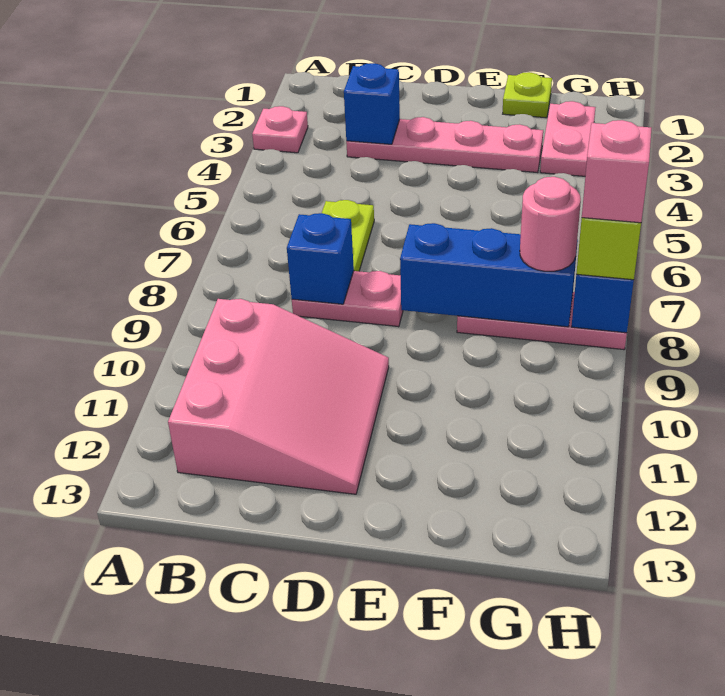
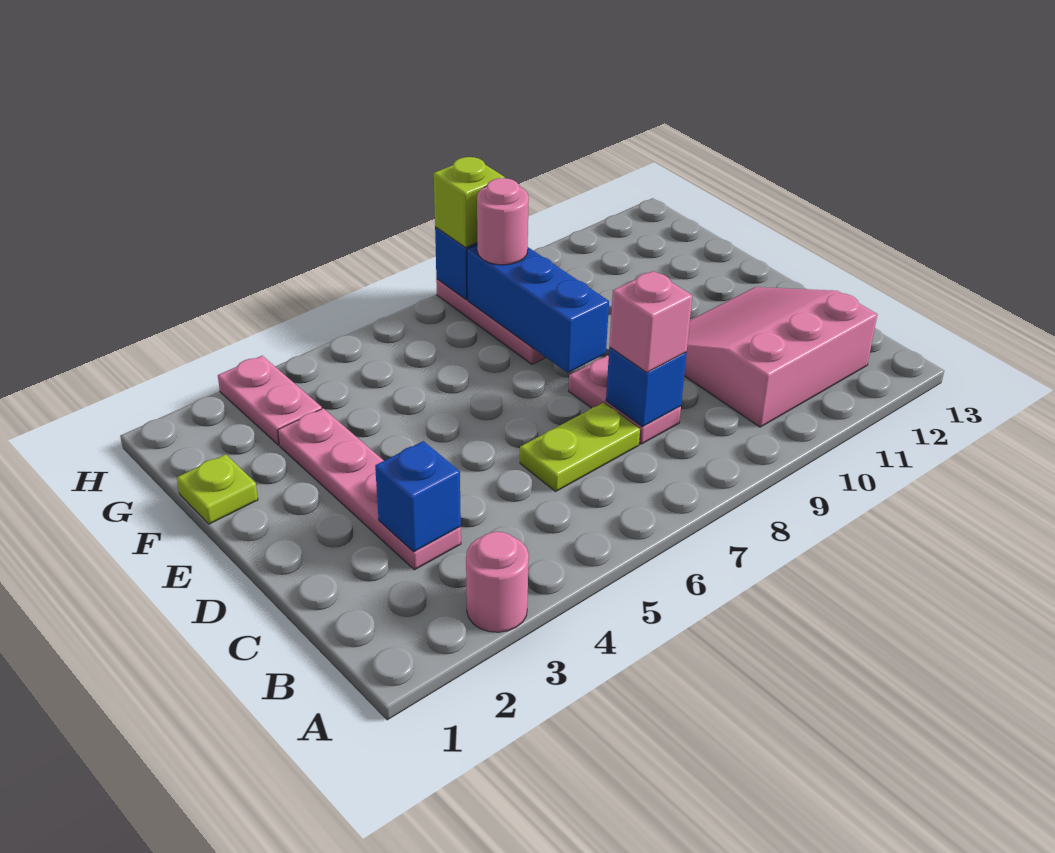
pink plate A3 level 1 -> pink round brick A3 level 1
pink plate G2:G3 level 1 -> pink plate G3:H3 level 1
pink brick H8 level 4 -> pink brick C8 level 3

